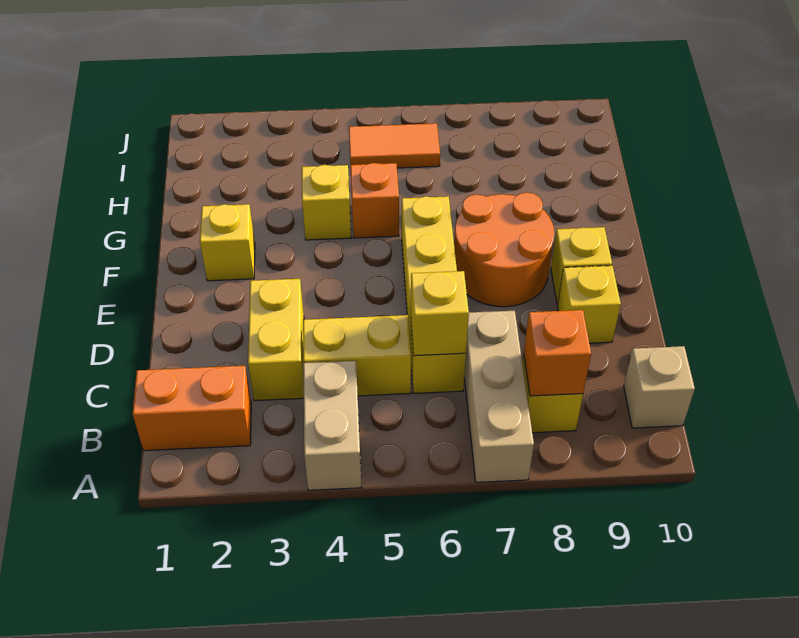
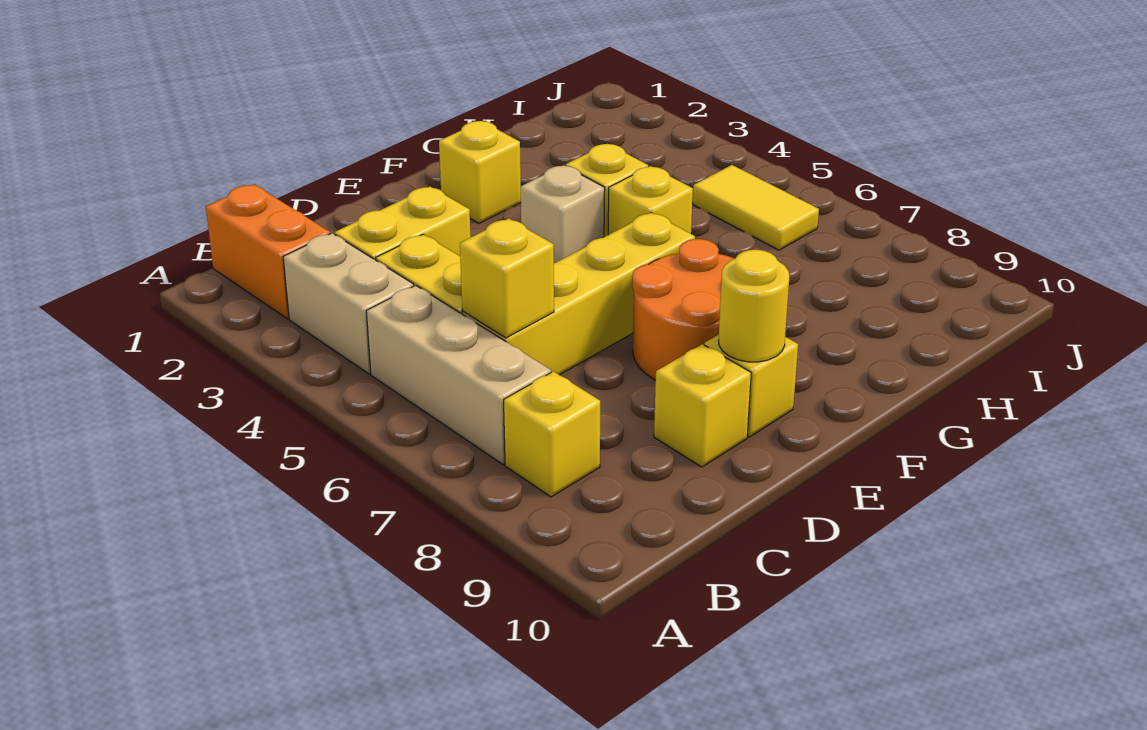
tan brick A4:B4 level 1 -> tan brick B3:B4 level 1
tan brick A7:C7 level 1 -> tan brick B5:B7 level 1
orange brick B8 level 2 -> none
tan brick B10 level 1 -> tan brick F4 level 1
none -> yellow round brick E9 level 2
orange brick G5 level 1 -> yellow brick G5 level 1
orange tile I5:I6 level 1 -> yellow tile I5:I6 level 1

